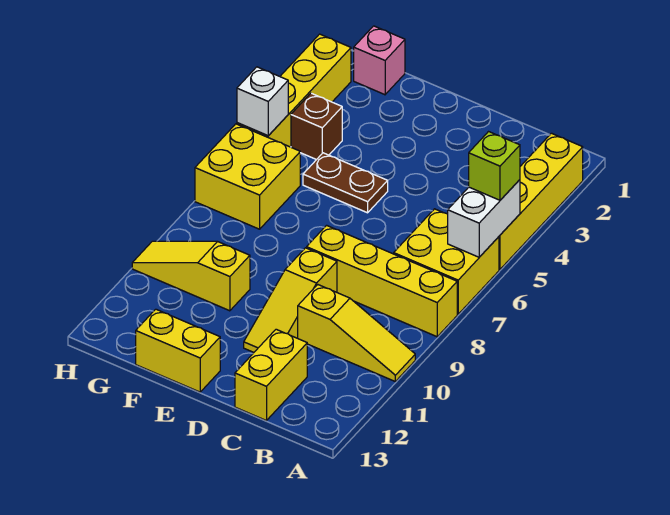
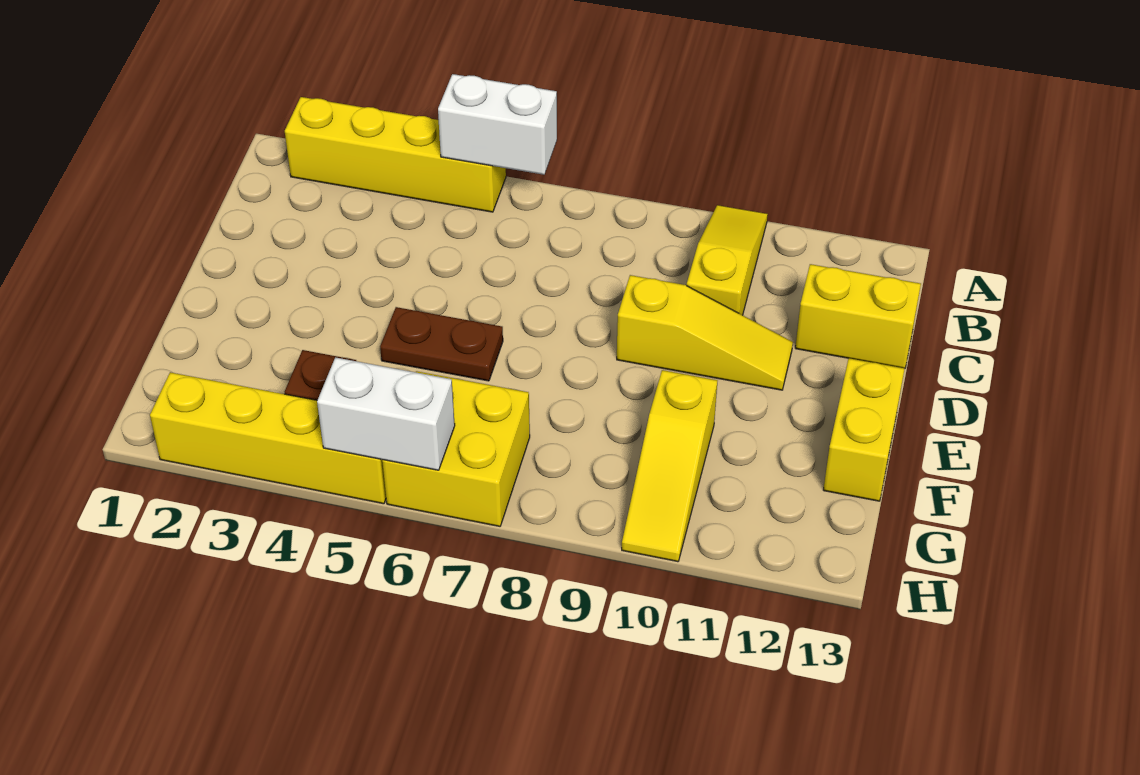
lime brick A5 level 3 -> none
yellow brick A6:B7 level 1 -> none
yellow brick A8:D8 level 1 -> none
brown plate E5:F5 level 1 -> brown plate E5:E6 level 1
pink brick G1 level 1 -> none
white brick H5 level 2 -> white brick H5:H6 level 2

